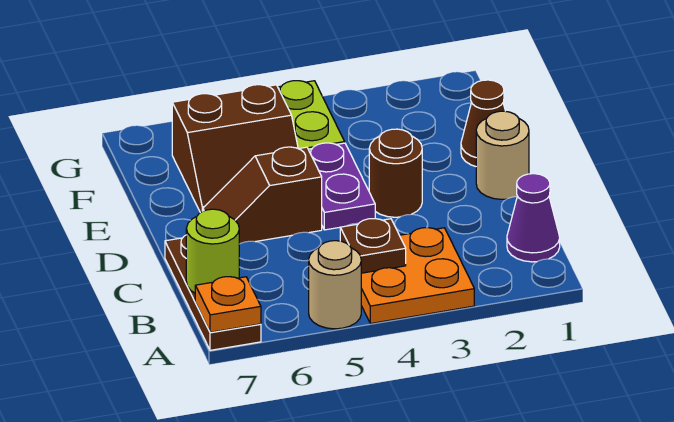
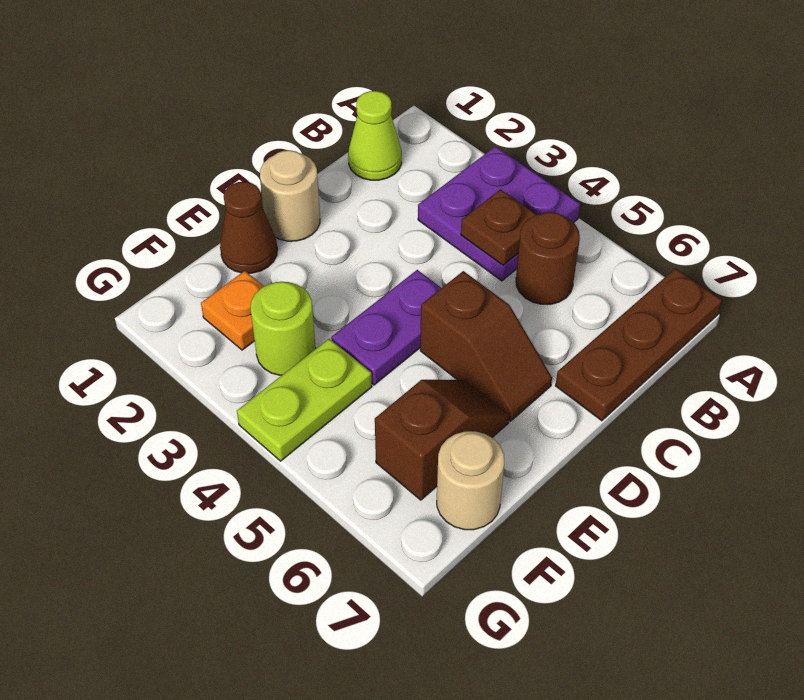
orange plate A3:B4 level 1 -> purple plate A3:B4 level 1
tan round brick A5 level 1 -> tan round brick F7 level 1
orange plate A7 level 2 -> orange plate F2 level 1
purple cone B1 level 1 -> lime cone B1 level 1
lime round brick B7 level 2 -> lime round brick F3 level 1
brown round brick D3 level 1 -> brown round brick B5 level 1
brown slope E5:F6 level 1 top F -> brown slope E6:F6 level 1 top F

